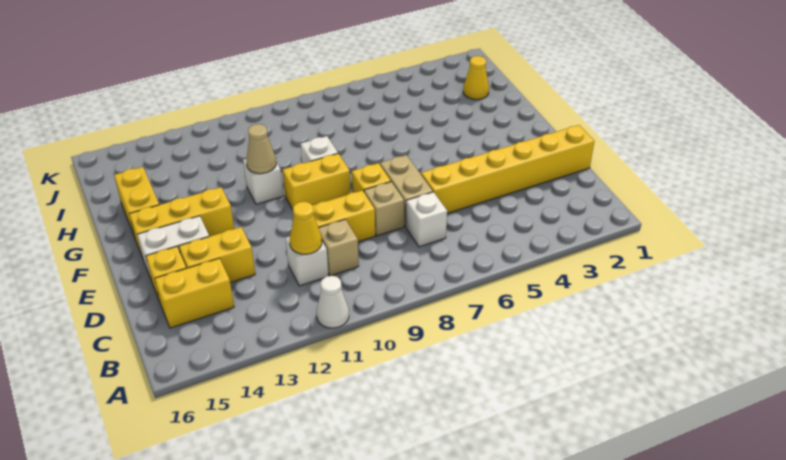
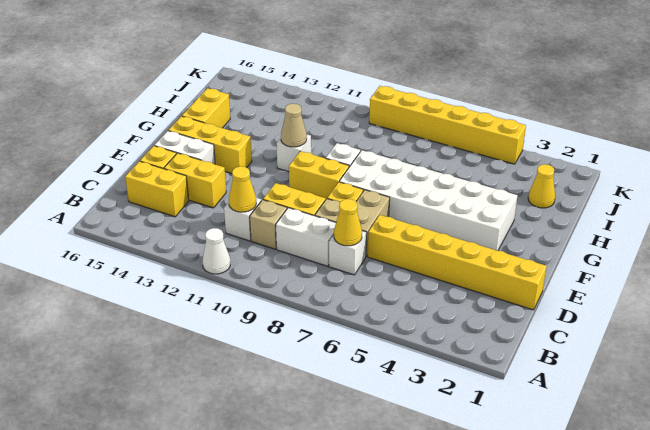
none -> yellow cone C7 level 2
none -> white brick C8:C9 level 1
none -> white brick F3:G8 level 1
none -> yellow brick K4:K9 level 1

